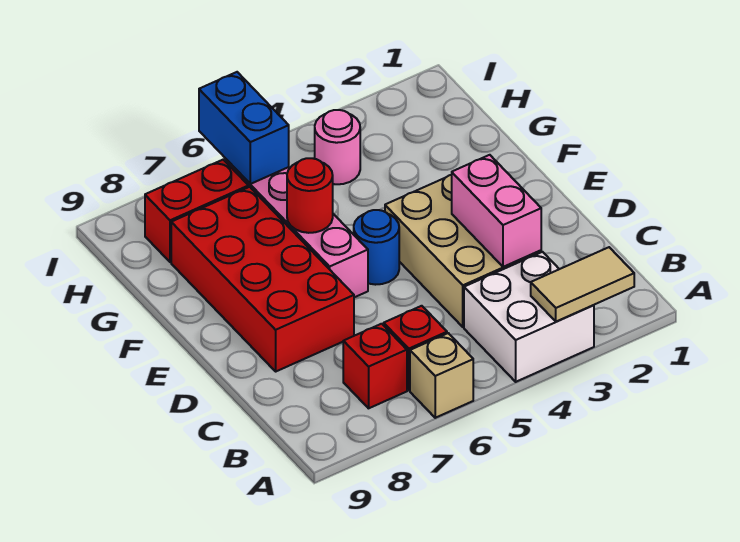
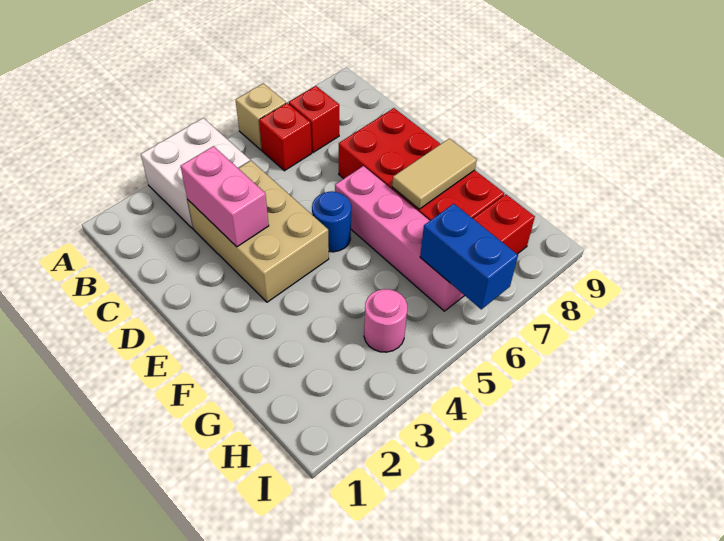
tan tile A2:A3 level 2 -> tan tile F7:F8 level 2
red round brick F6 level 2 -> none

